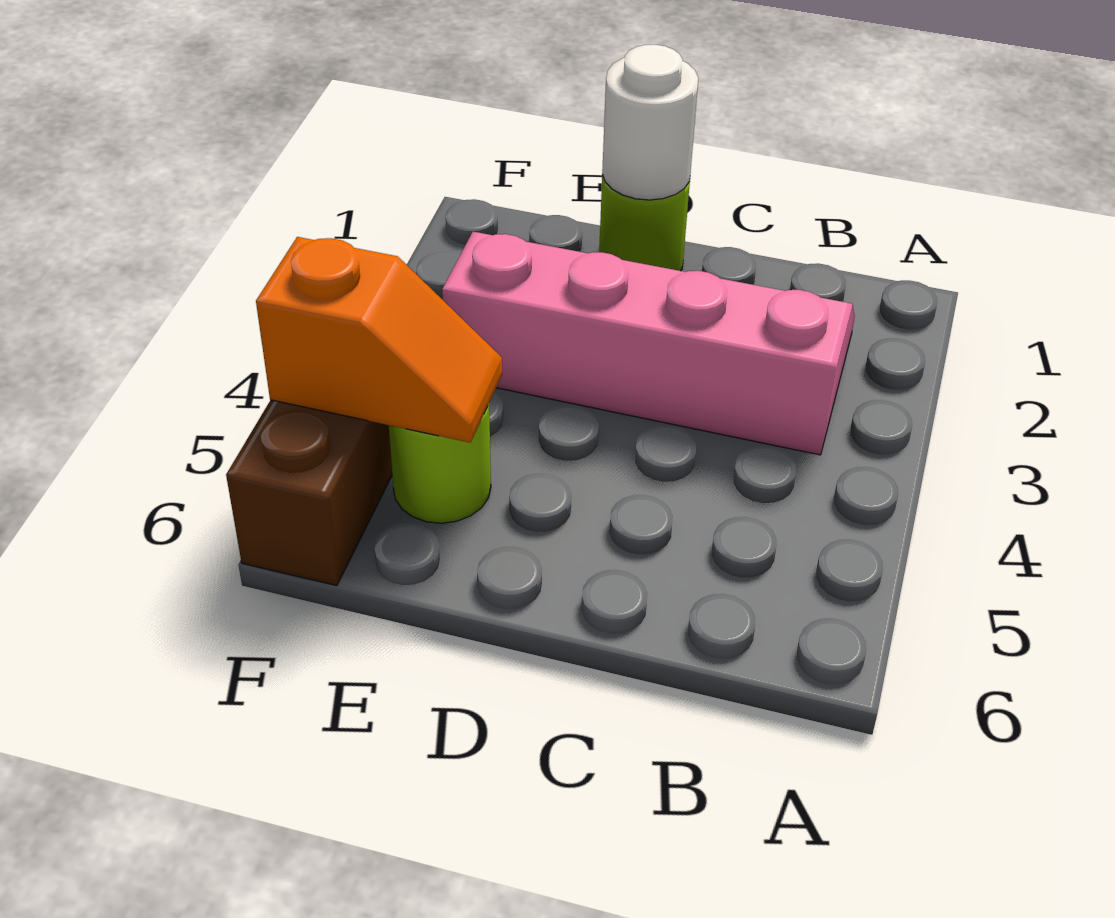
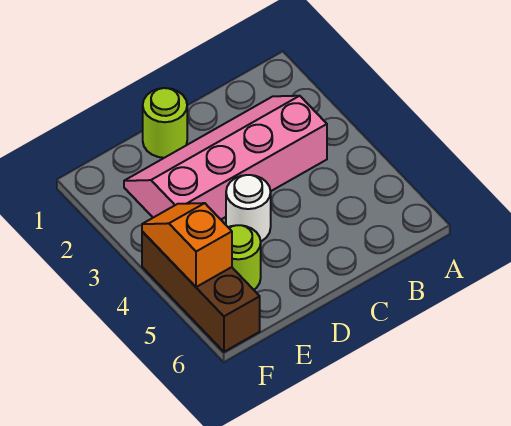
white round brick D1 level 2 -> white round brick D4 level 1
orange slope E5:F5 level 2 top F -> orange slope F4:F5 level 2 top 5

